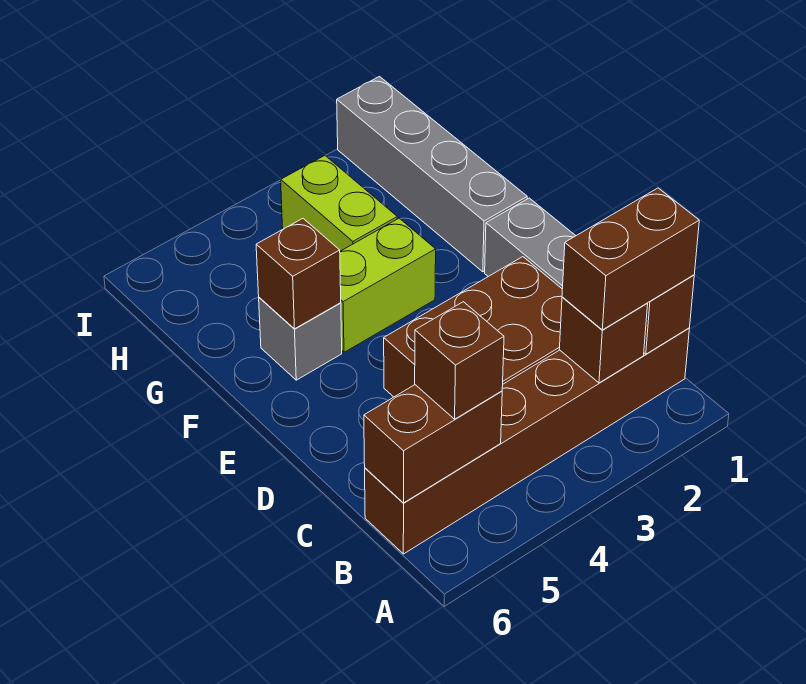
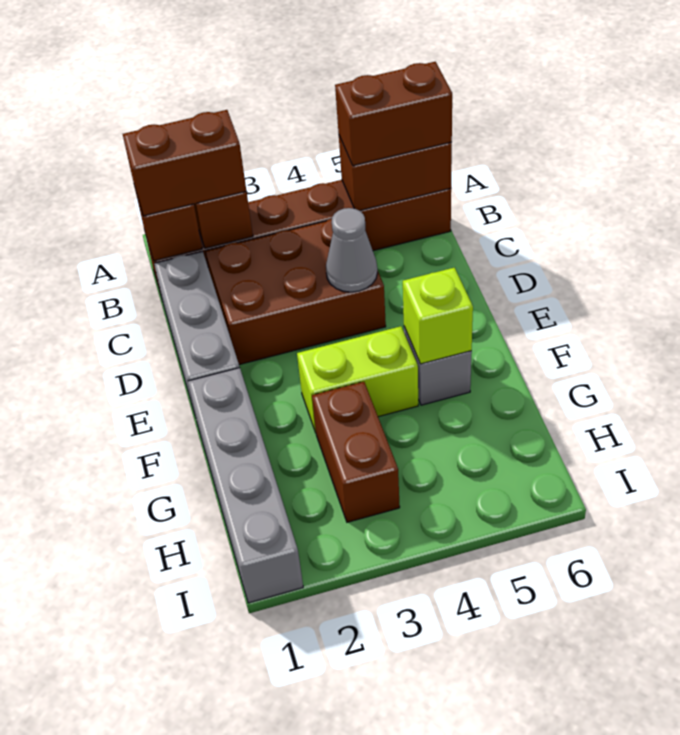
brown brick B5 level 3 -> brown brick B5:B6 level 3
none -> grey cone D4 level 2
brown brick F5 level 2 -> lime brick F5 level 2
lime brick G3:H3 level 1 -> brown brick G3:H3 level 1

